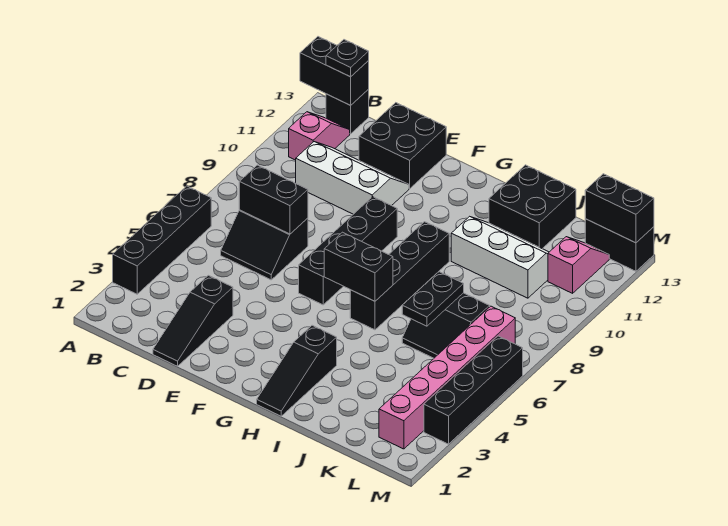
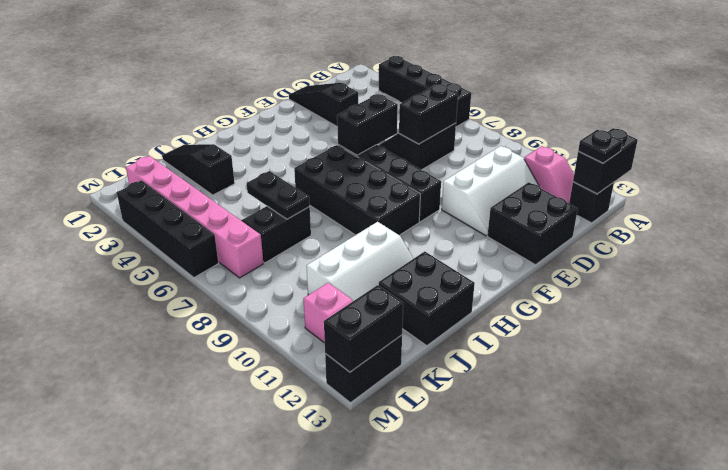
black brick G6:H6 level 2 -> black brick E6:F6 level 2
black slope H1:H3 level 1 top 3 -> black slope J1:J3 level 1 top 3
black brick H6:H9 level 1 -> black brick G6:H9 level 1

